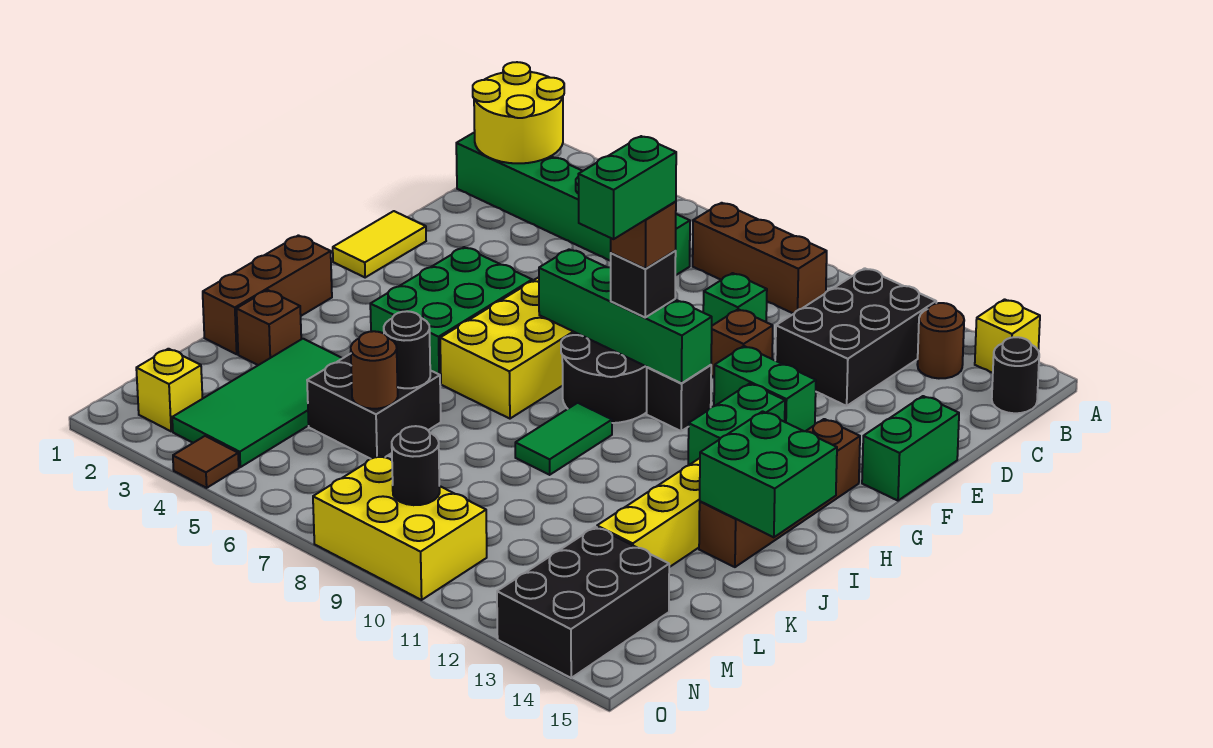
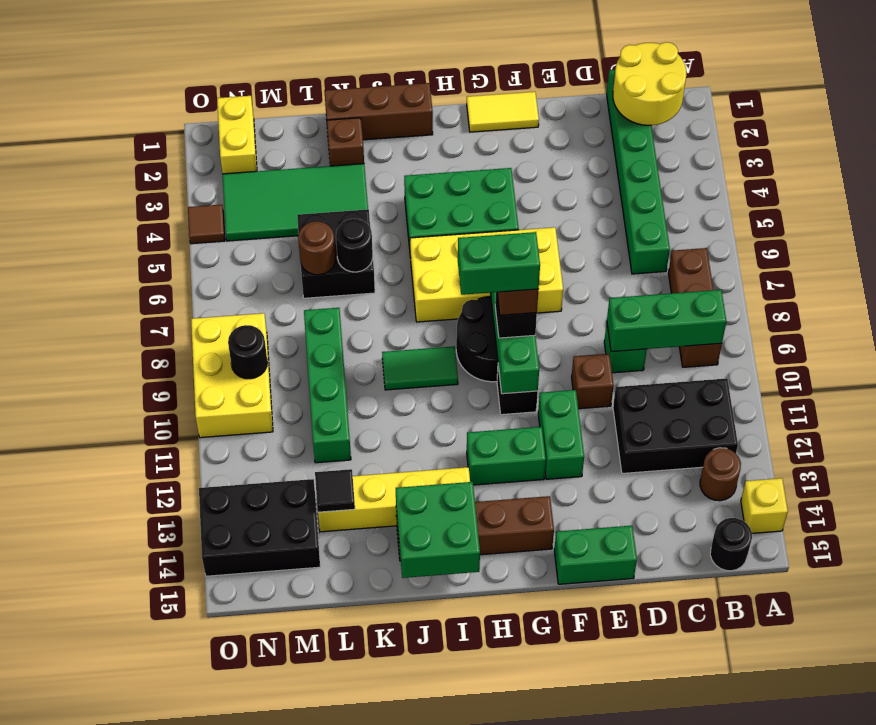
none -> green brick B9:D9 level 2
none -> green brick L8:L11 level 1
none -> black tile L13 level 2
yellow brick N2 level 1 -> yellow brick N1:N2 level 1

